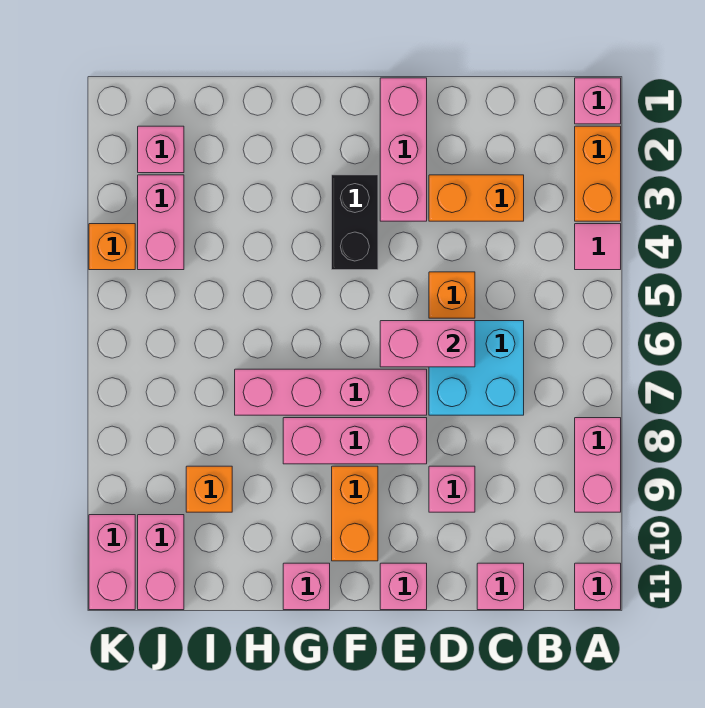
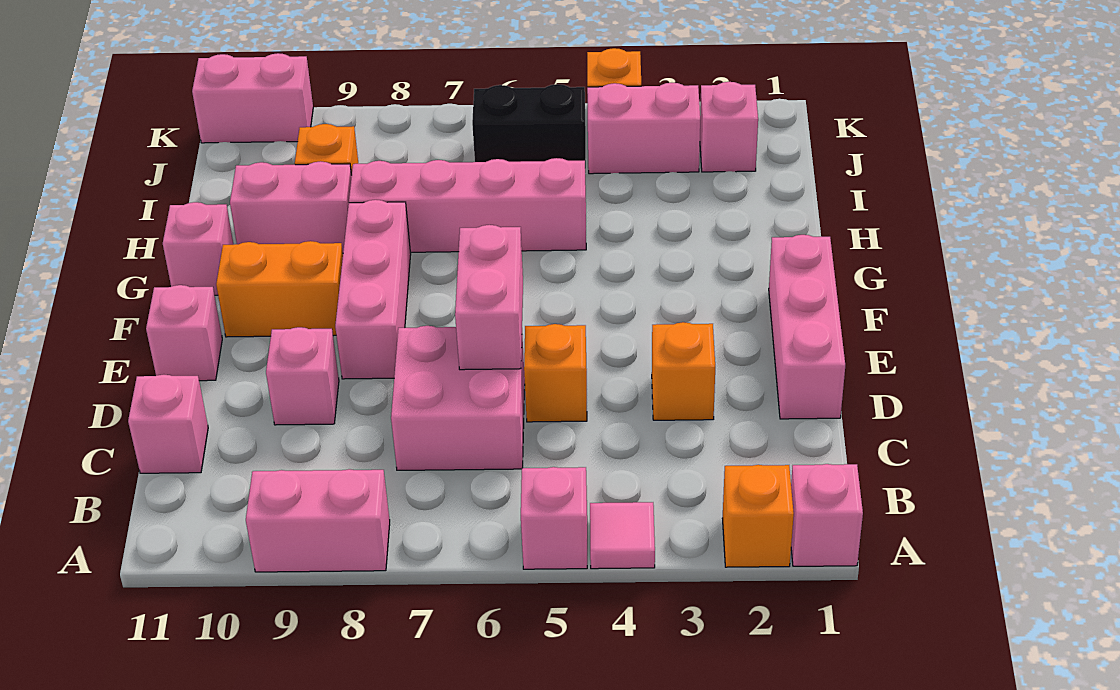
orange brick A2:A3 level 1 -> orange brick A2 level 1
pink brick A11 level 1 -> pink brick A5 level 1
orange brick C3:D3 level 1 -> orange brick D3 level 1
cyan brick C6:D7 level 1 -> pink brick C6:D7 level 1
pink brick E1:E3 level 1 -> pink brick D1:F1 level 1
pink brick E7:H7 level 1 -> pink brick H5:H8 level 1
black brick F3:F4 level 1 -> black brick J5:J6 level 1
pink brick J10:J11 level 1 -> pink brick H9:H10 level 1

